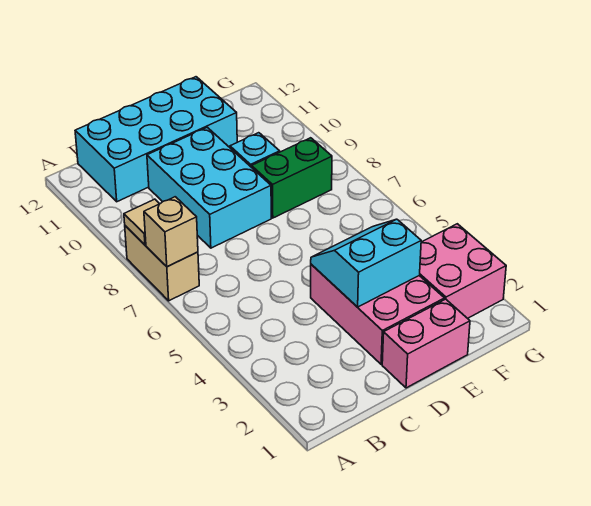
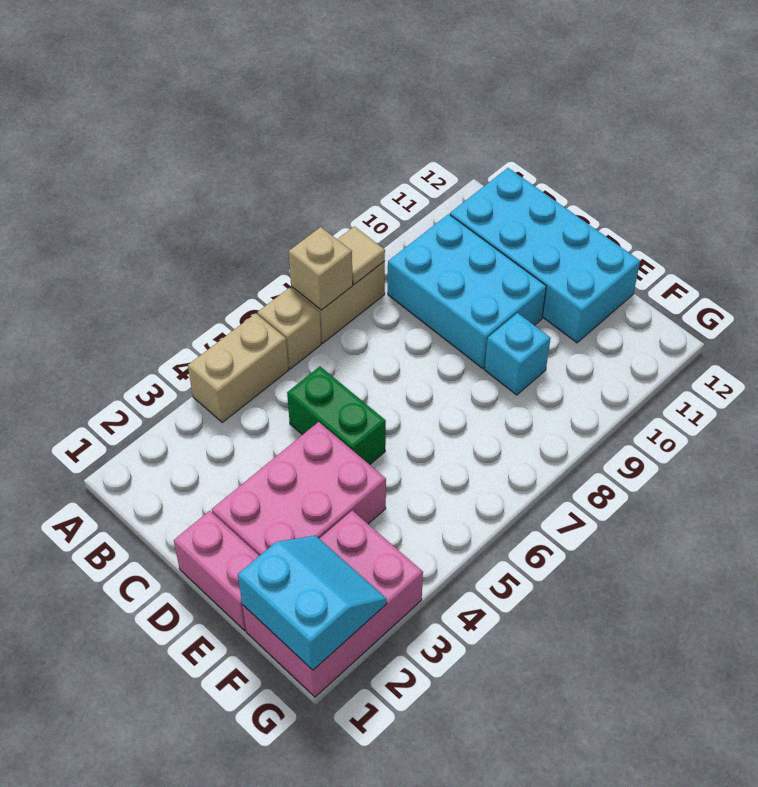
none -> tan brick A4:A5 level 1
none -> tan brick A6 level 1
cyan brick C8:D10 level 1 -> cyan brick B9:D10 level 1
cyan slope D3:E4 level 2 top 3 -> cyan slope F1:G2 level 2 top 1
green brick E8:F8 level 1 -> green brick C5:D5 level 1
pink brick F2:G3 level 1 -> pink brick F1:G3 level 1

